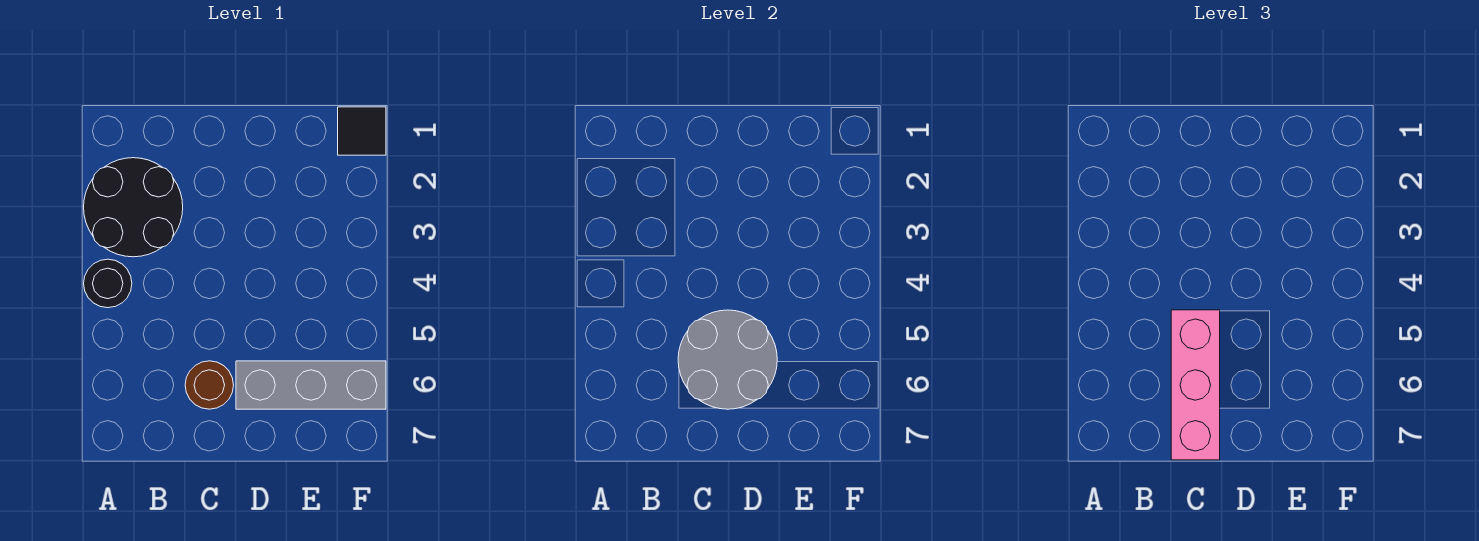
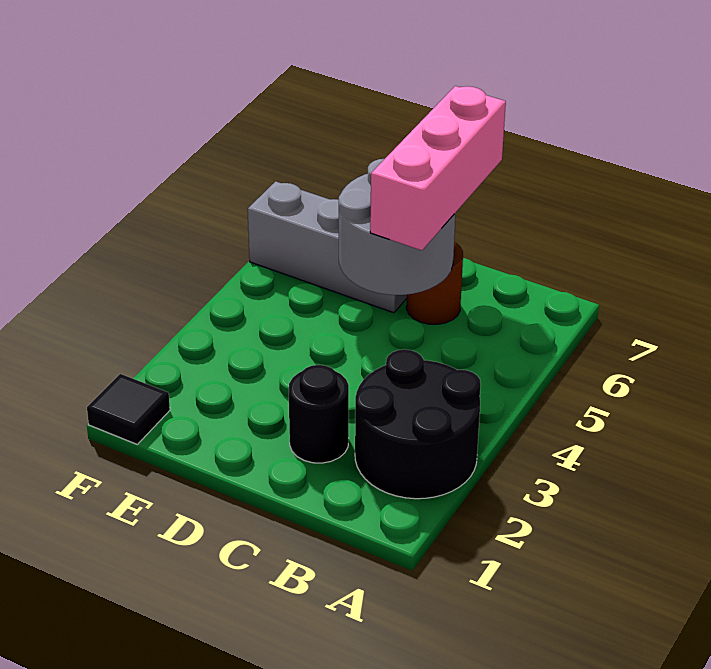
black round brick A4 level 1 -> black round brick C2 level 1

